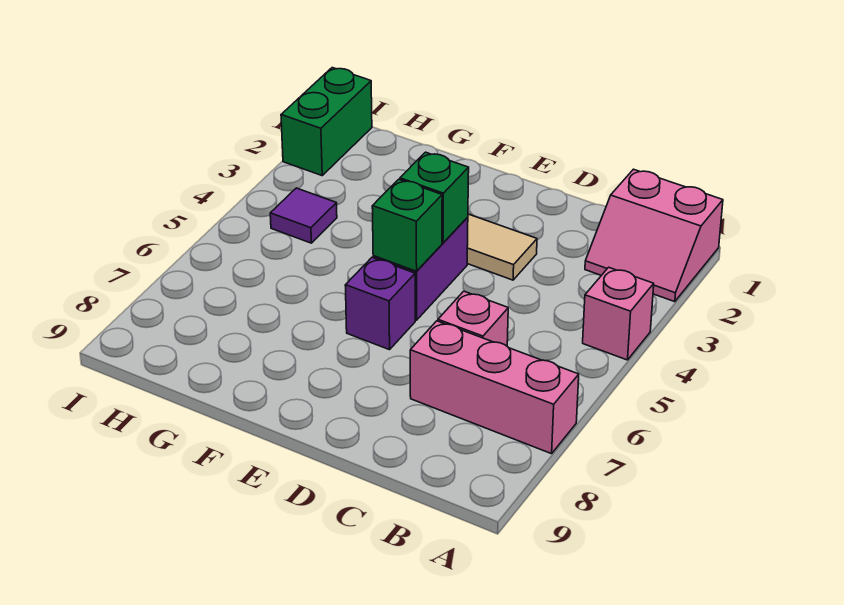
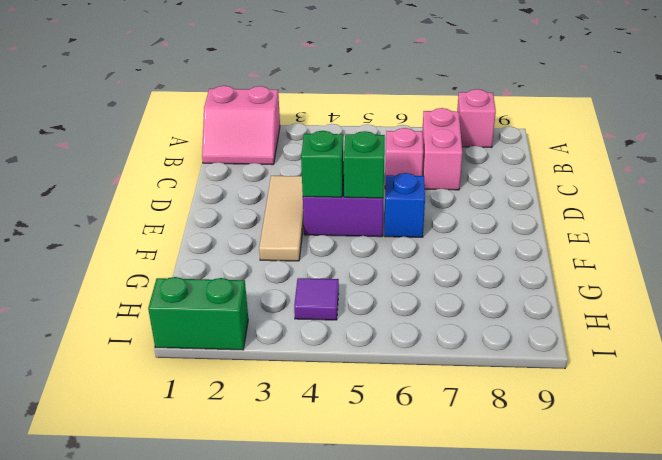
pink slope A1:B2 level 1 top 1 -> pink slope A1:B2 level 1 top A
pink brick A4 level 1 -> pink brick A8 level 1
pink brick A7:C7 level 1 -> pink brick B7:C7 level 1
purple brick E6 level 1 -> blue brick E6 level 1

